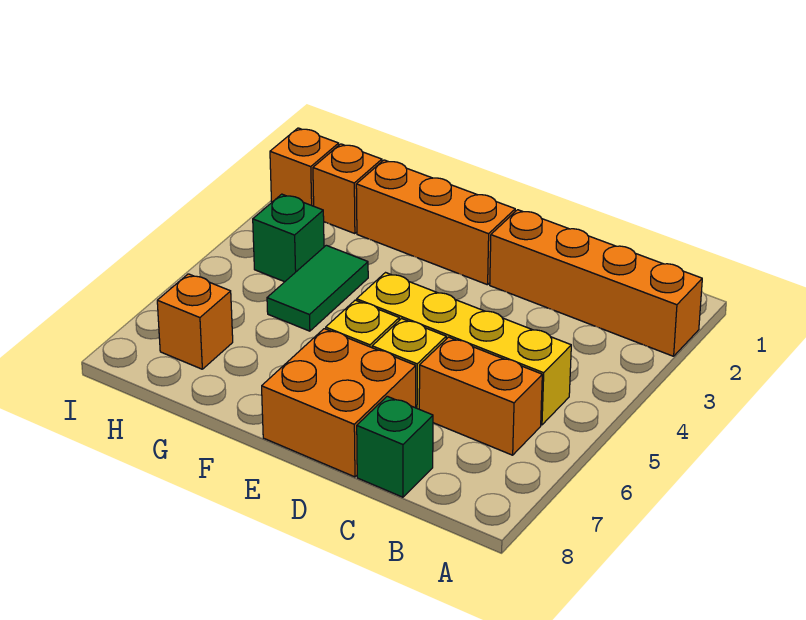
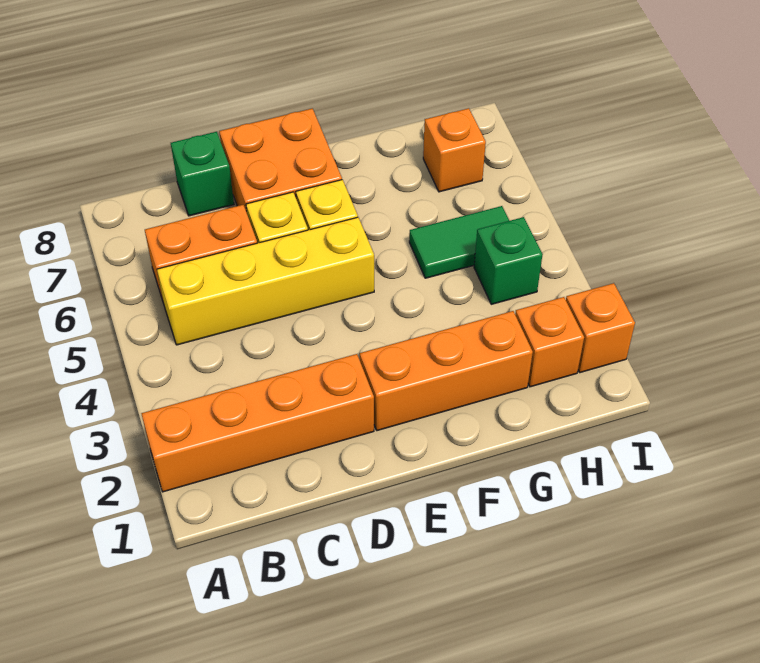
green tile G4:G5 level 1 -> green tile G5:H5 level 1

